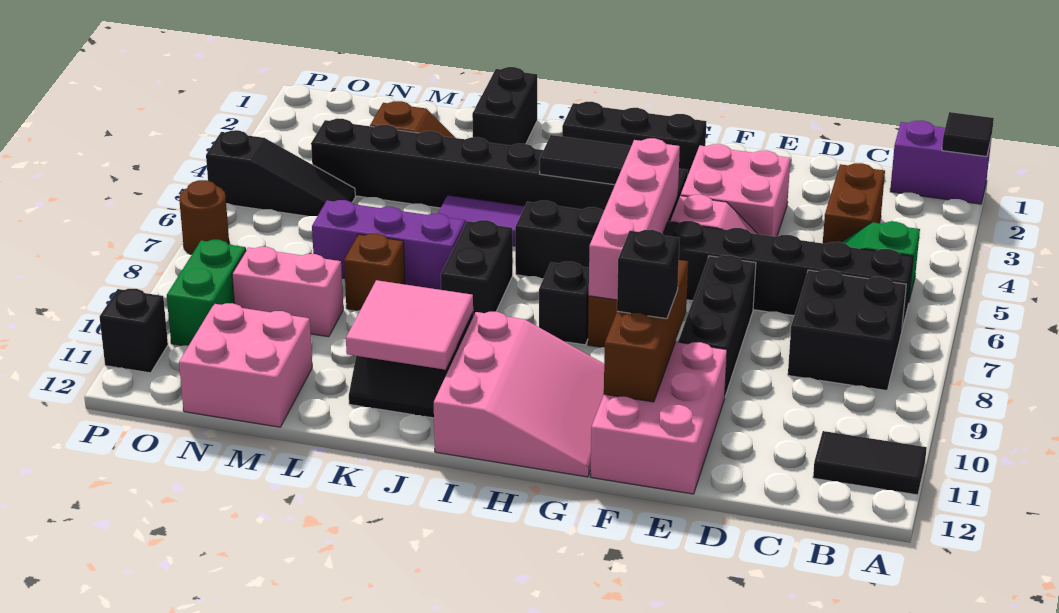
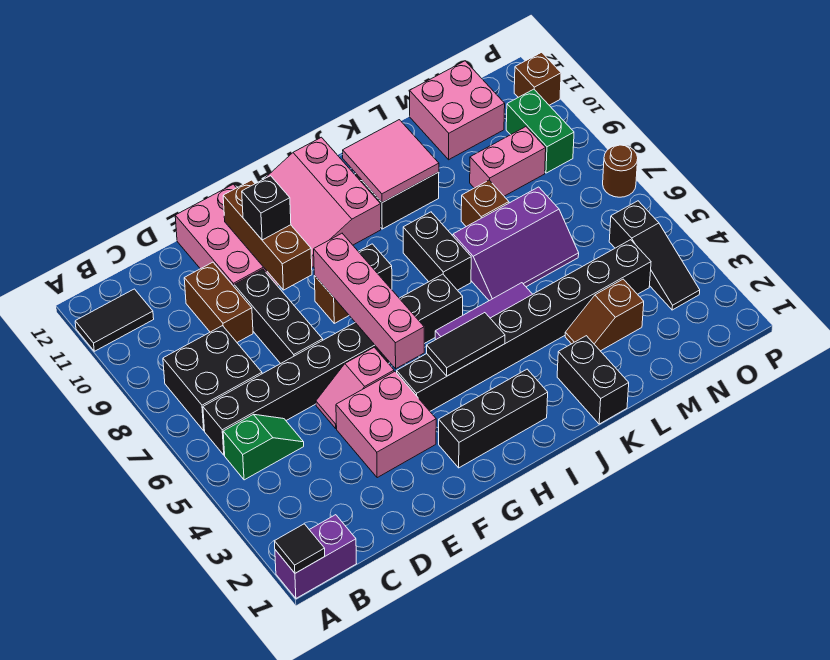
brown brick C3:C4 level 1 -> brown brick D9:D10 level 1
black slope N5:P5 level 1 top P -> black slope O3:O5 level 1 top 5
black brick P11 level 1 -> brown brick P11 level 1

